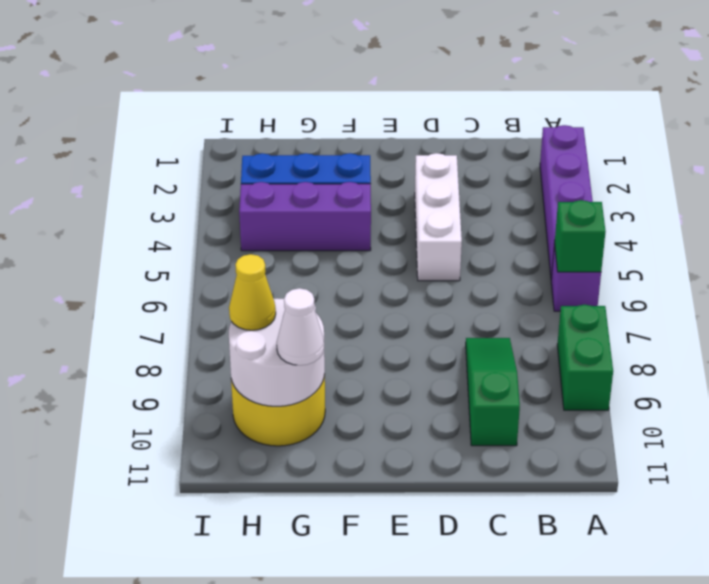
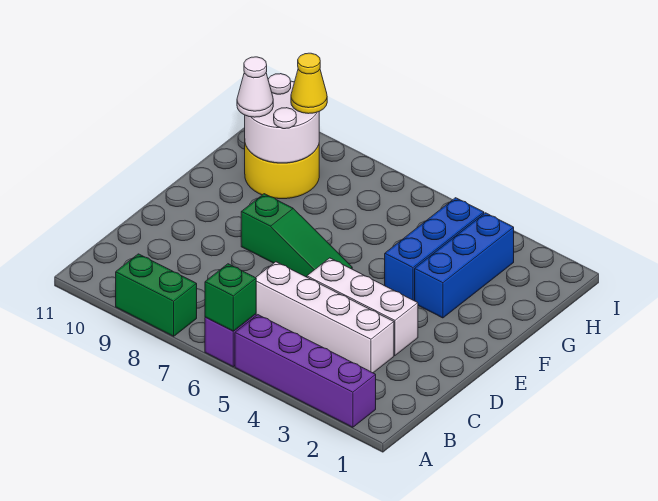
none -> white brick C3:C6 level 1
green slope C8:C10 level 1 top 10 -> green slope E6:E8 level 1 top 8
purple brick F4:H4 level 1 -> blue brick F4:H4 level 1

